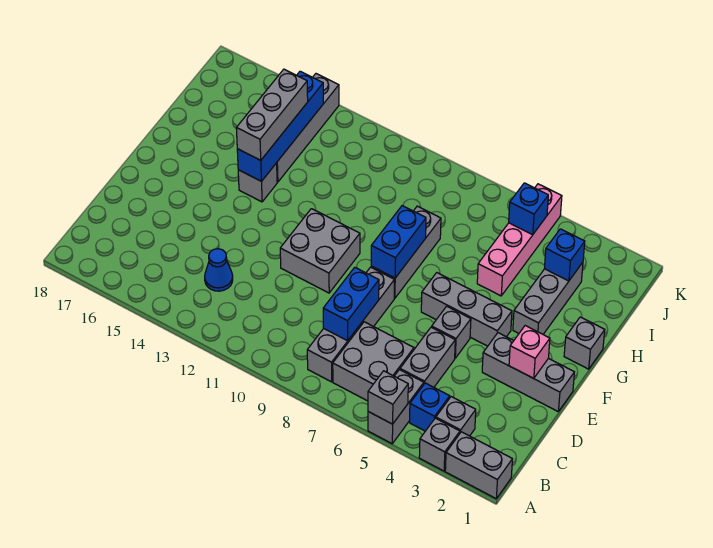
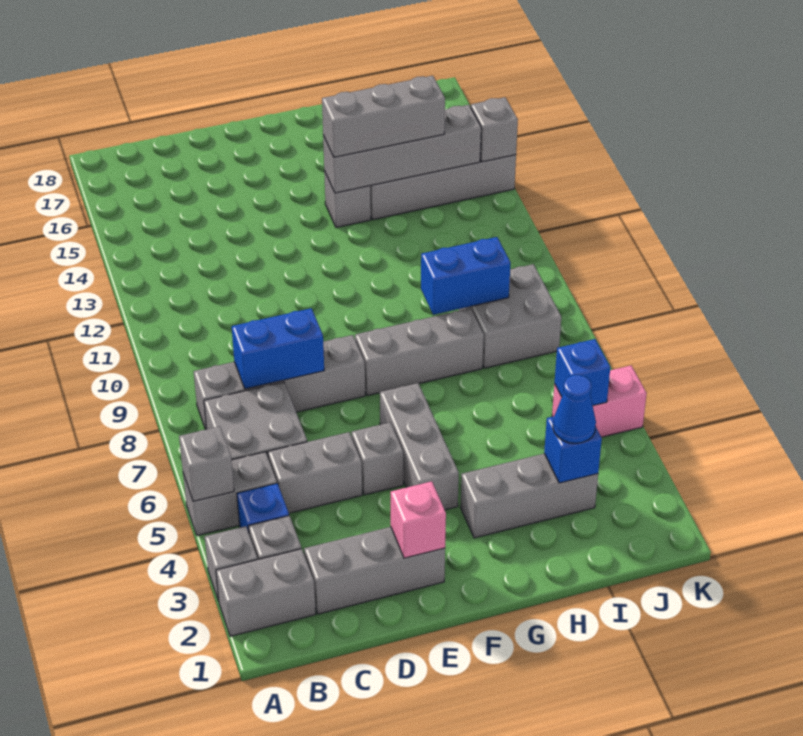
grey brick A1:A2 level 1 -> grey brick A2:B2 level 1
blue cone C13 level 1 -> blue cone I3 level 3
grey brick E1:E3 level 1 -> grey brick C2:E2 level 1
grey brick E10:F11 level 1 -> grey brick I8:J9 level 1
blue brick F8:G8 level 2 -> blue brick H9:I9 level 2
grey brick G1 level 1 -> grey brick K14 level 2
blue brick G14:J14 level 2 -> grey brick G14:J14 level 2
pink brick H5:K5 level 1 -> pink brick J5:K5 level 1

